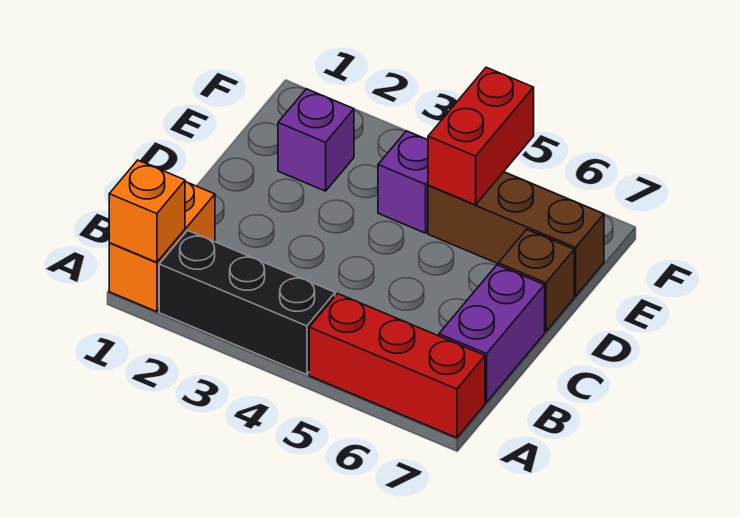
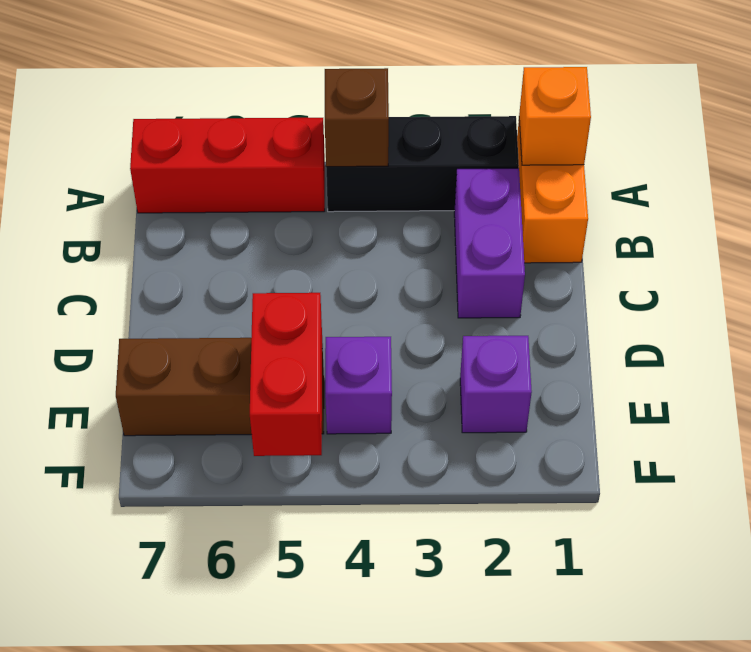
purple brick B7:C7 level 1 -> purple brick B2:C2 level 1
brown brick D7 level 1 -> brown brick A4 level 2

